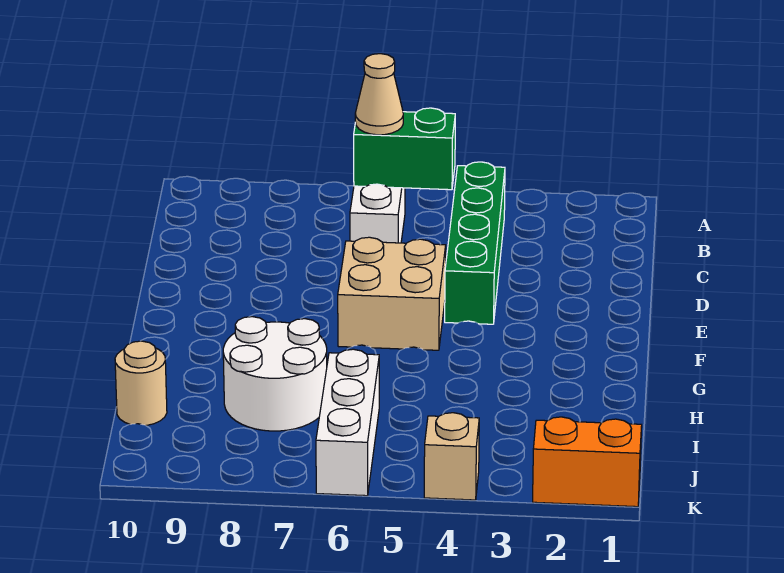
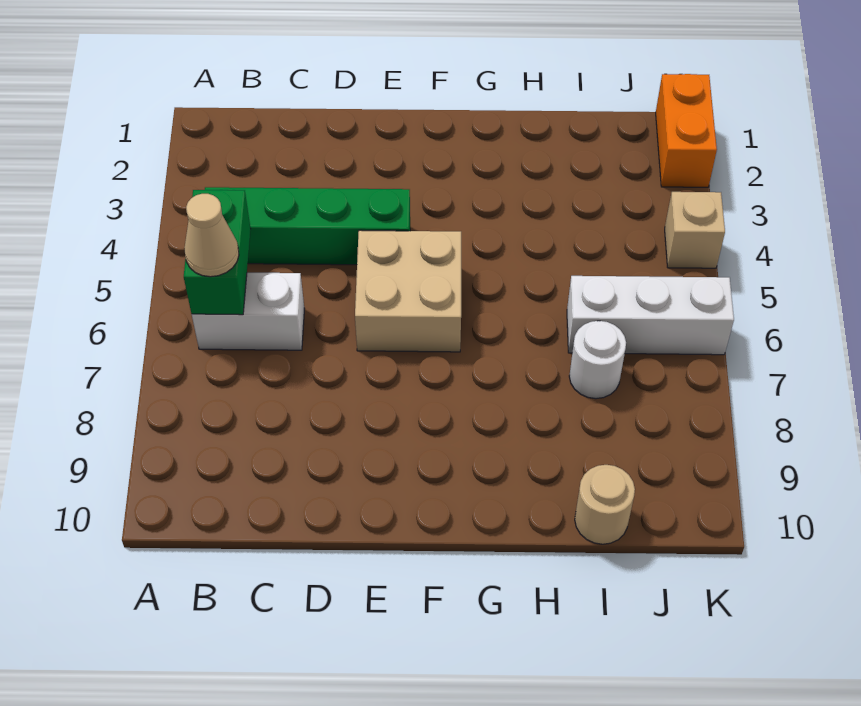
white round brick H7:I8 level 1 -> white round brick I7 level 1

